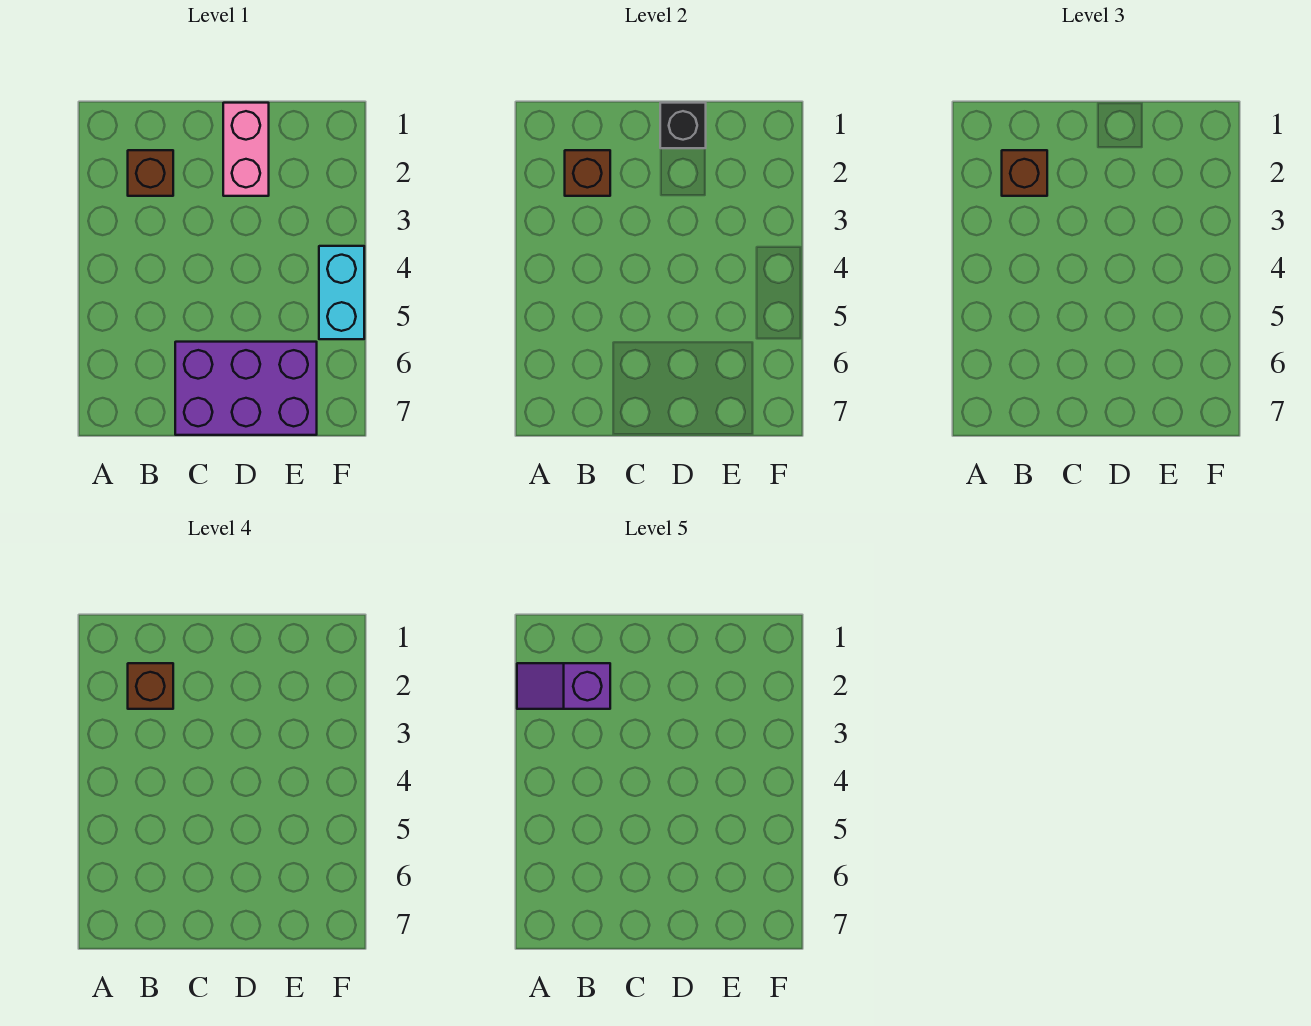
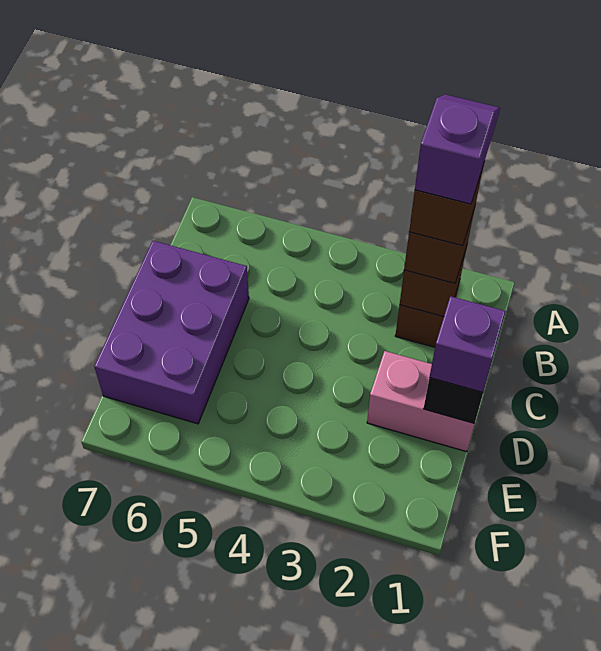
none -> purple brick D1 level 3
cyan brick F4:F5 level 1 -> none

